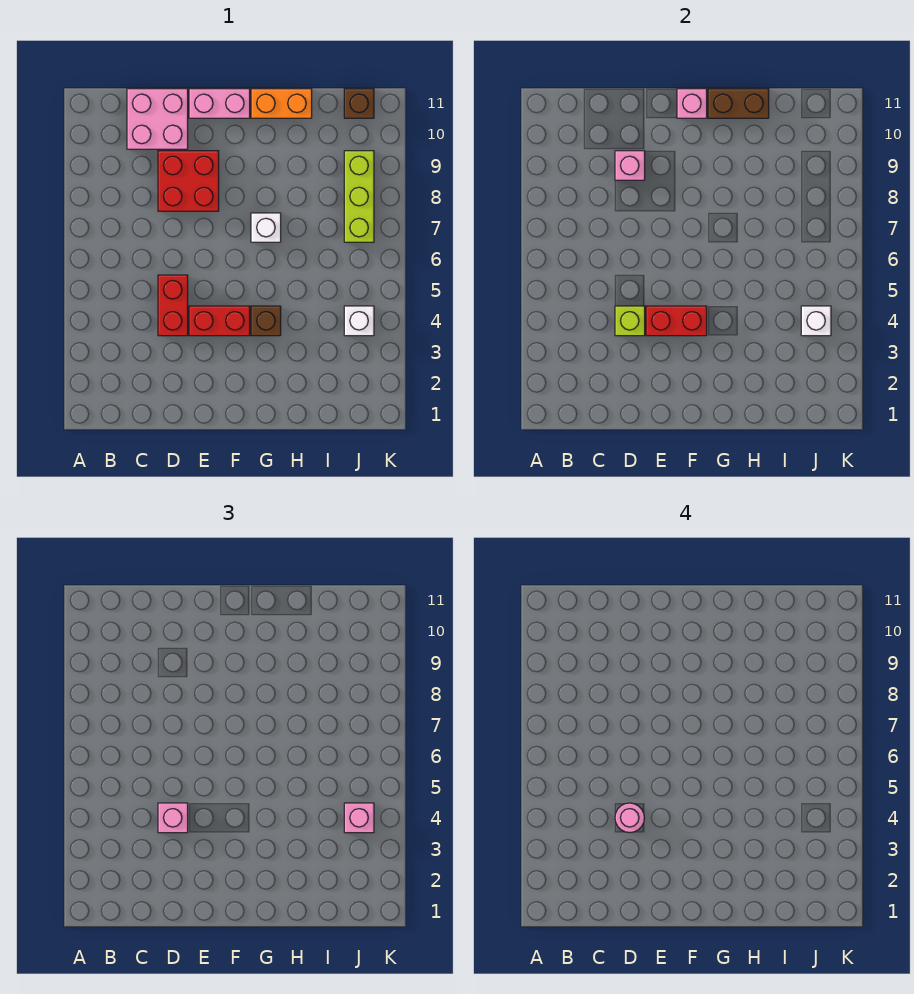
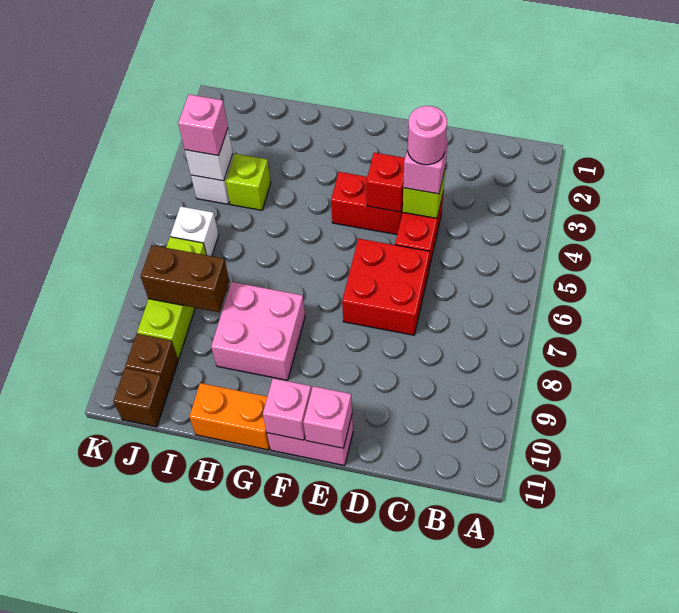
pink brick C10:D11 level 1 -> pink brick G8:H9 level 1
red brick D8:E9 level 1 -> red brick D6:E7 level 1
pink brick D9 level 2 -> pink brick E11 level 2
red brick E4:F4 level 2 -> red brick E4 level 2
brown brick G4 level 1 -> brown brick J10 level 1
white brick G7 level 1 -> white brick J6 level 1
brown brick G11:H11 level 2 -> brown brick I8:J8 level 2
none -> lime brick I4 level 1

